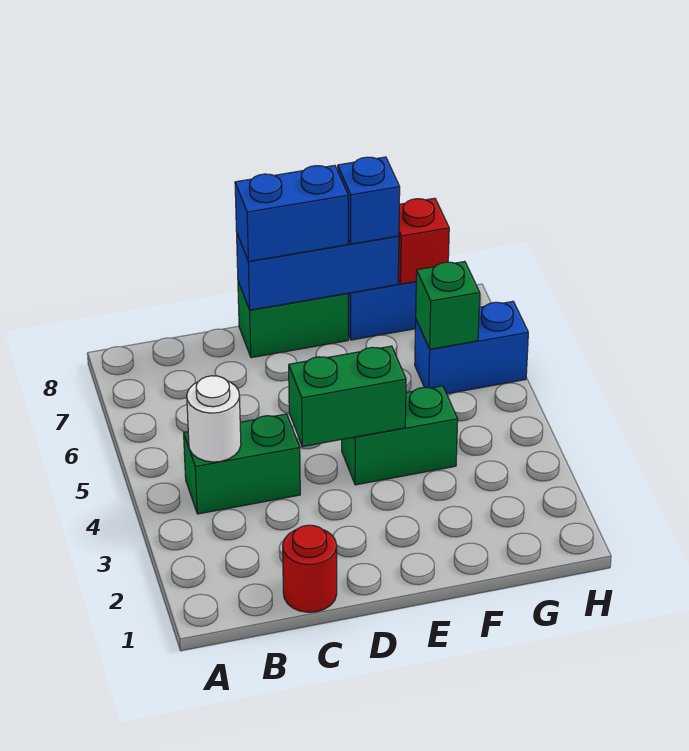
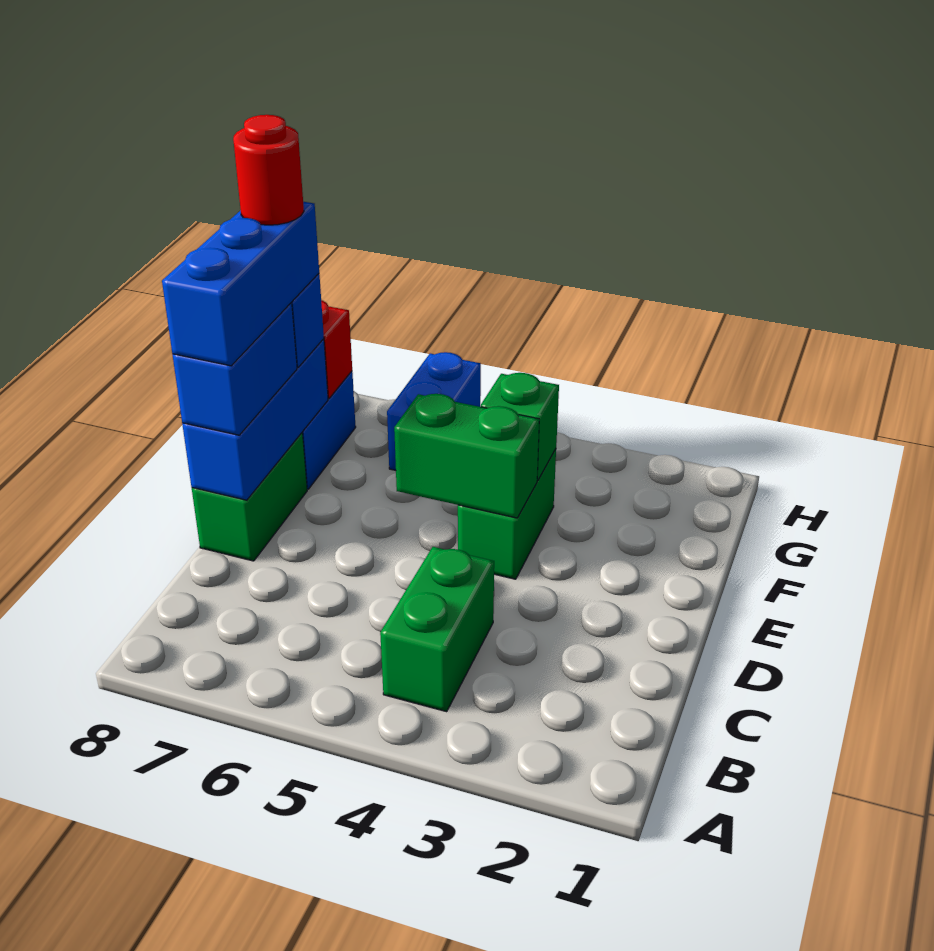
white round brick B4 level 2 -> none
red round brick C1 level 1 -> red round brick F8 level 5
green brick D4:E4 level 2 -> green brick E4:E5 level 2
none -> blue brick D8:F8 level 4
green brick G6 level 2 -> green brick F4 level 2

